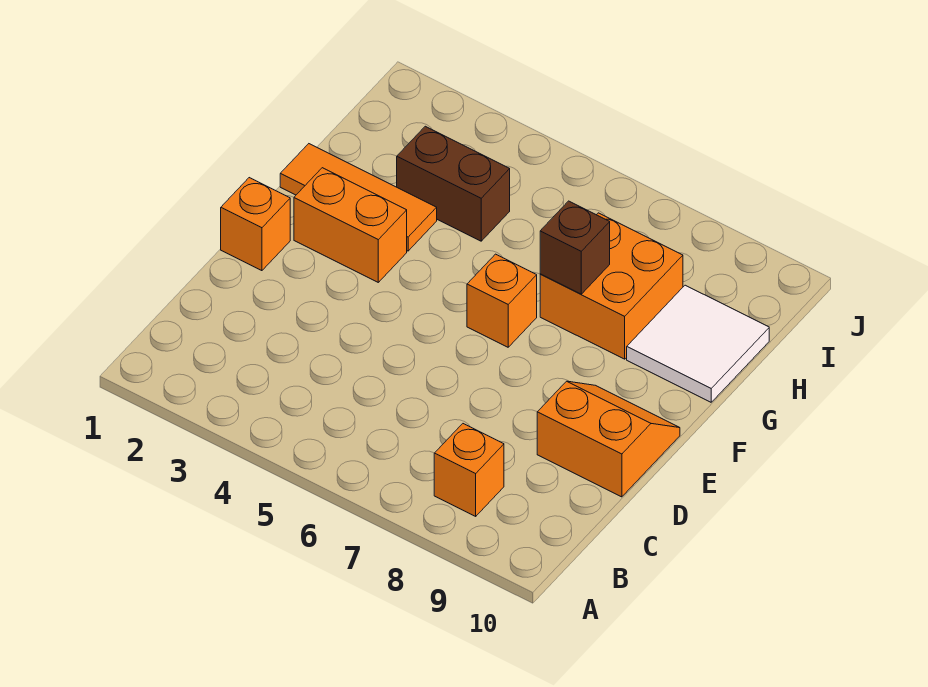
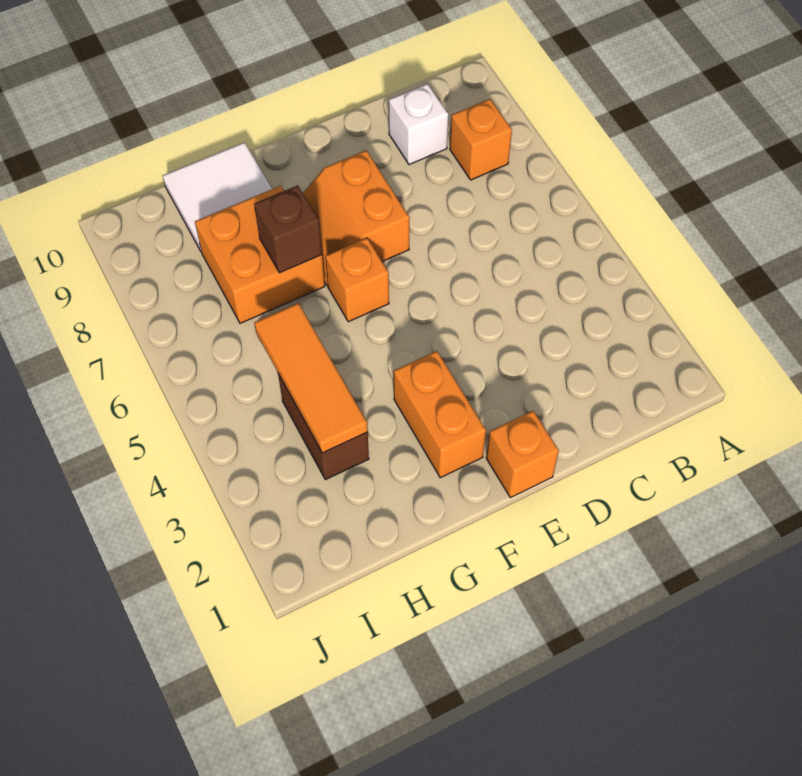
none -> white brick C9 level 1
orange slope D9:E10 level 1 top D -> orange slope E7:F8 level 1 top E
orange tile G1:G3 level 1 -> orange tile H3:H5 level 2

